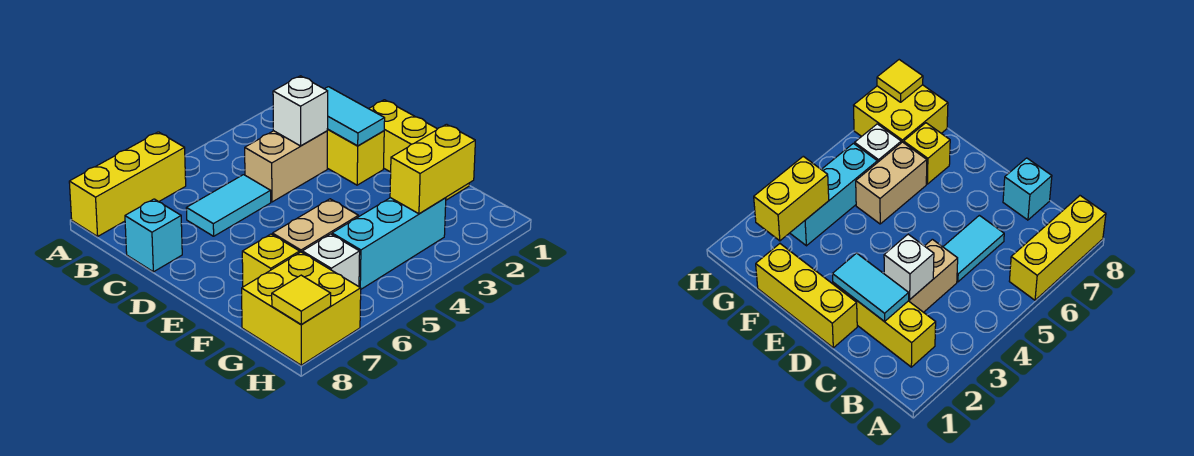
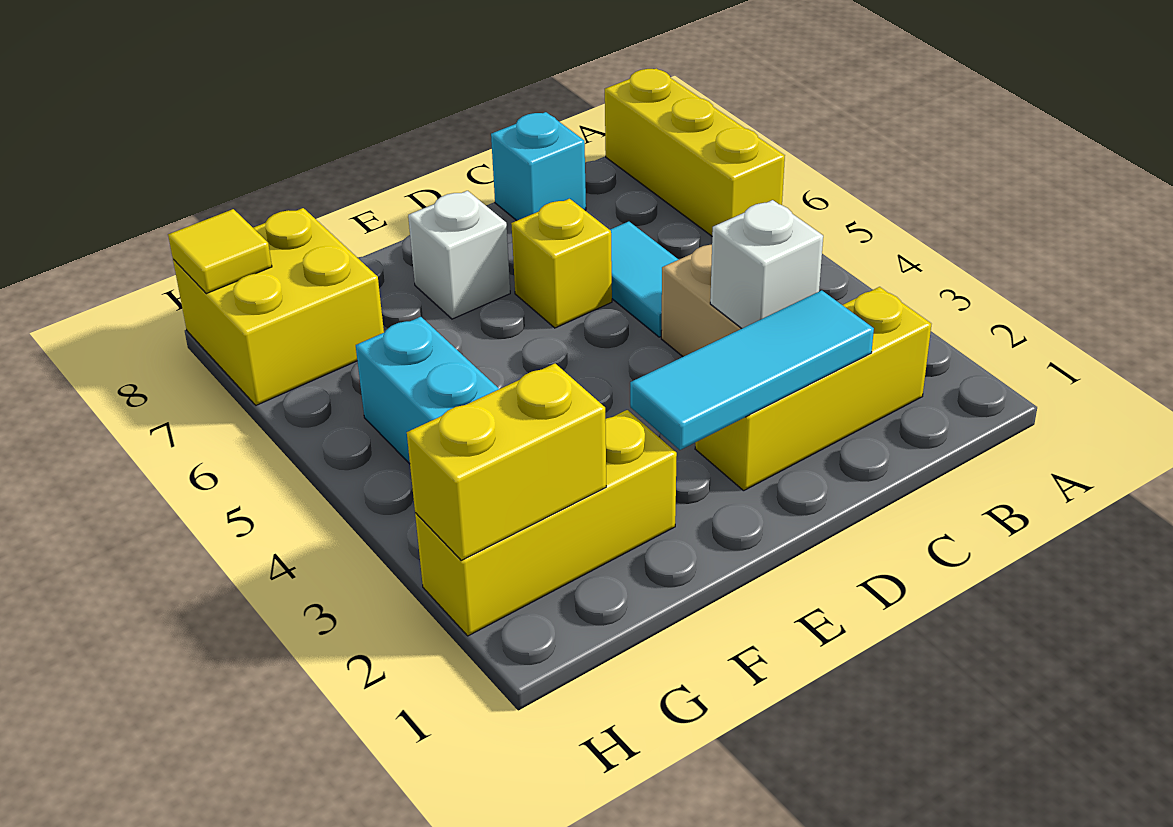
cyan tile C2:D2 level 2 -> cyan tile C2:E2 level 2
yellow brick D1:F1 level 1 -> yellow brick F2:H2 level 1
tan brick F5:F6 level 1 -> none
yellow brick F7 level 1 -> yellow brick D6 level 1
yellow brick G2:G3 level 2 -> yellow brick G2:H2 level 2
white brick G6 level 1 -> white brick E7 level 1

